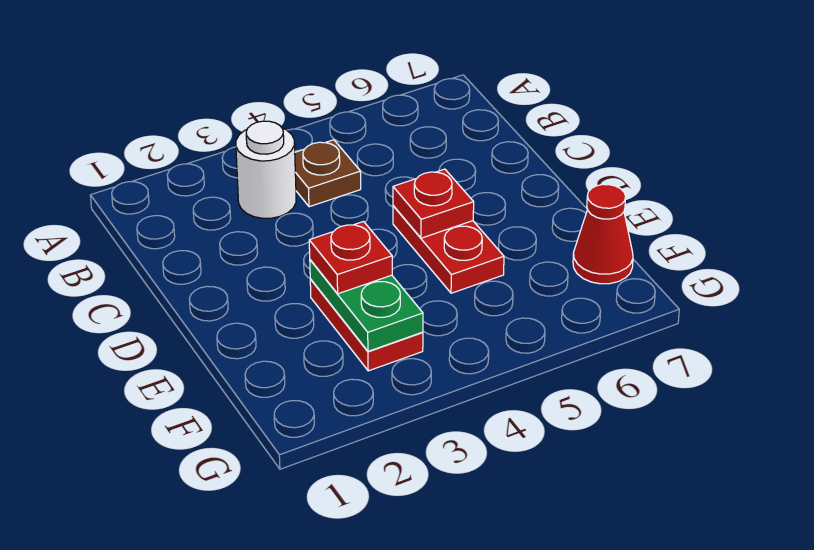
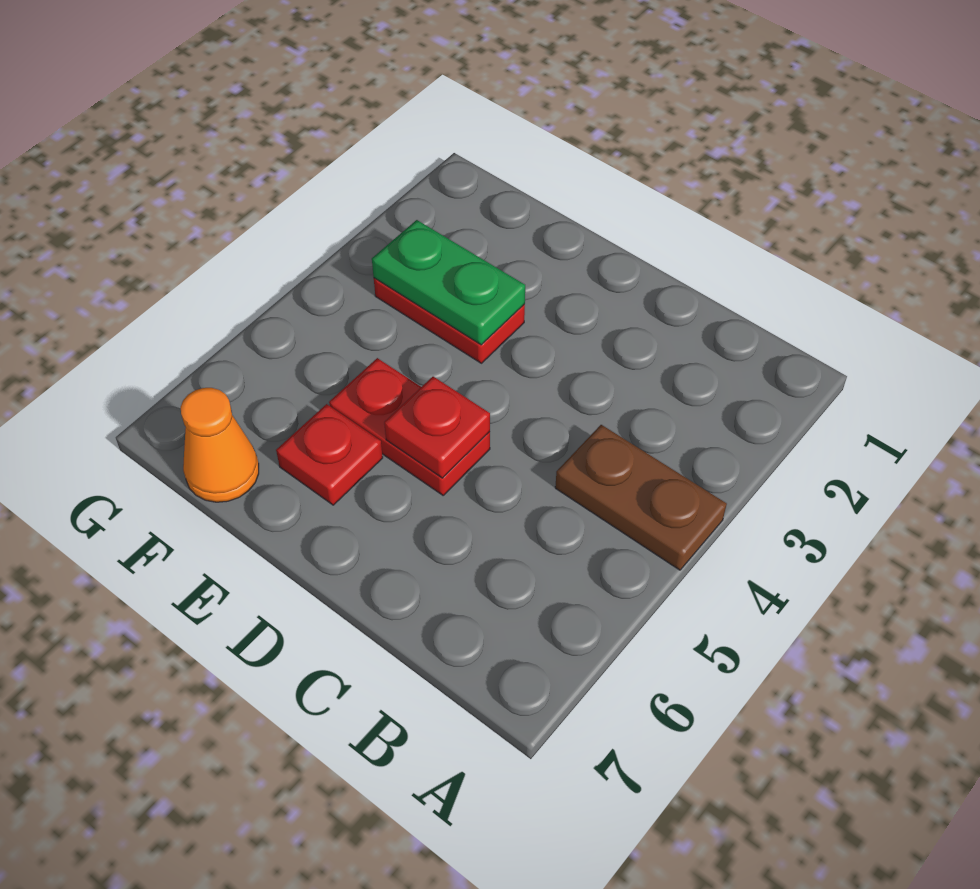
white round brick B3 level 1 -> none
brown plate B4 level 1 -> brown plate A4:B4 level 1
red plate E3 level 3 -> red plate E6 level 1
red cone F7 level 1 -> orange cone F7 level 1

